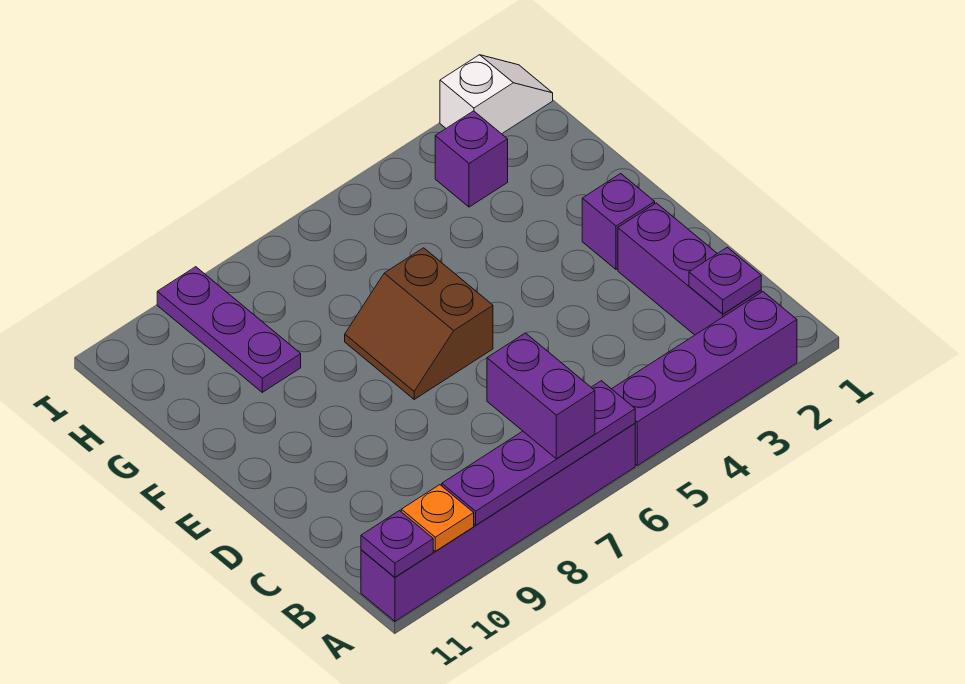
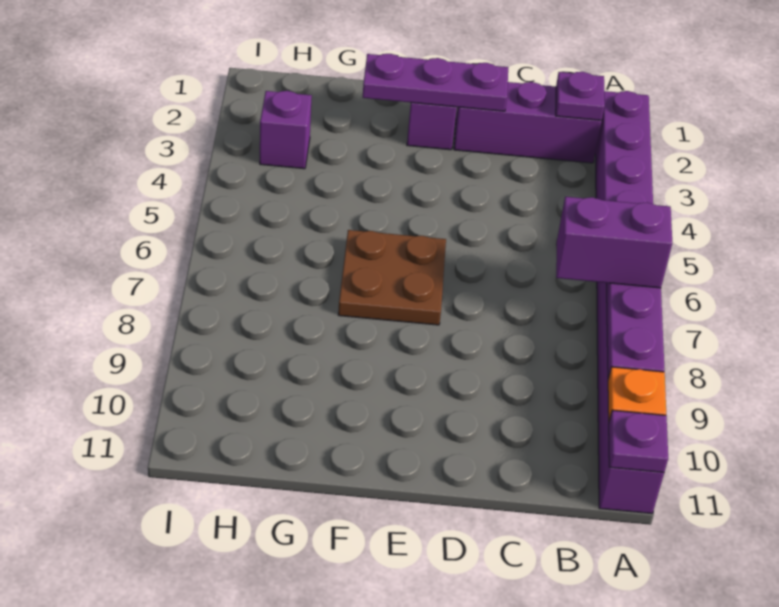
brown slope E6:F7 level 1 top 6 -> brown plate E6:F7 level 1
purple plate G9:I9 level 1 -> purple plate D2:F2 level 2
white slope I1:I2 level 1 top 2 -> none

